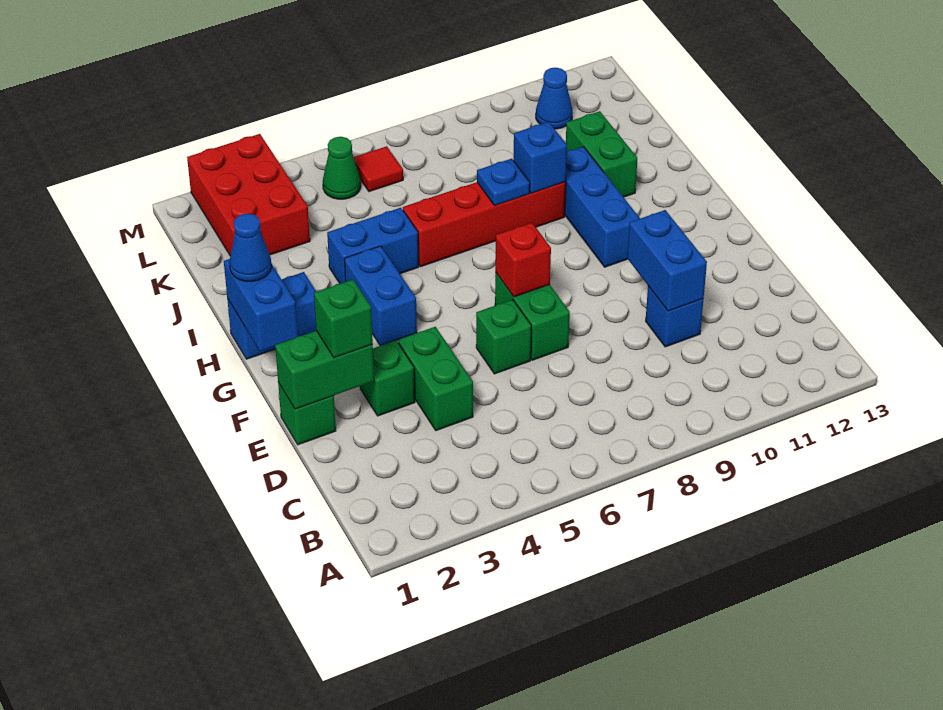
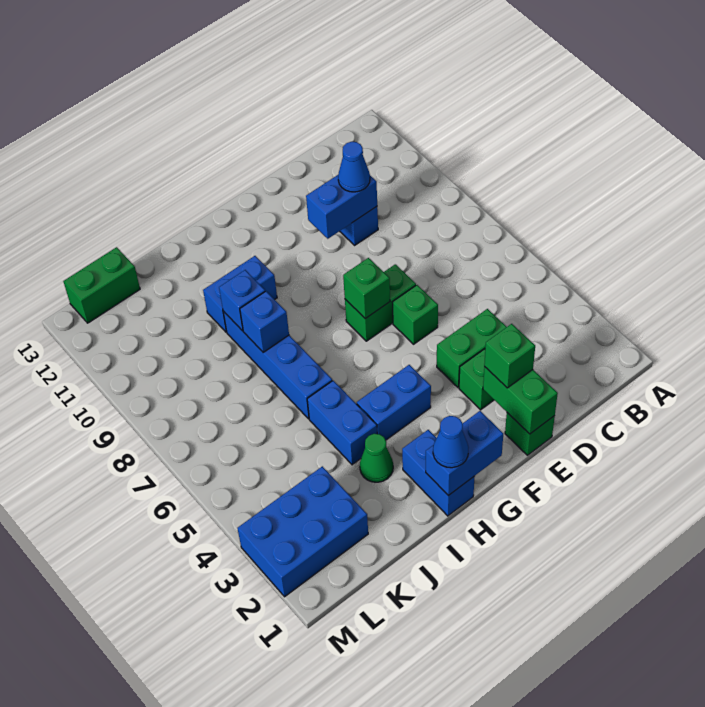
red brick F7 level 2 -> green brick F7 level 2
blue brick G10:I10 level 1 -> blue brick H10:I10 level 1
red brick I6:I9 level 1 -> blue brick I6:I9 level 1
blue plate I8 level 2 -> blue brick I8 level 2
green brick I11:J11 level 1 -> green brick K13:L13 level 1
red brick K2:M3 level 1 -> blue brick K2:M3 level 1
green cone L5 level 1 -> green cone I3 level 1
red tile L6 level 1 -> none
blue cone L11 level 1 -> blue cone D10 level 3

